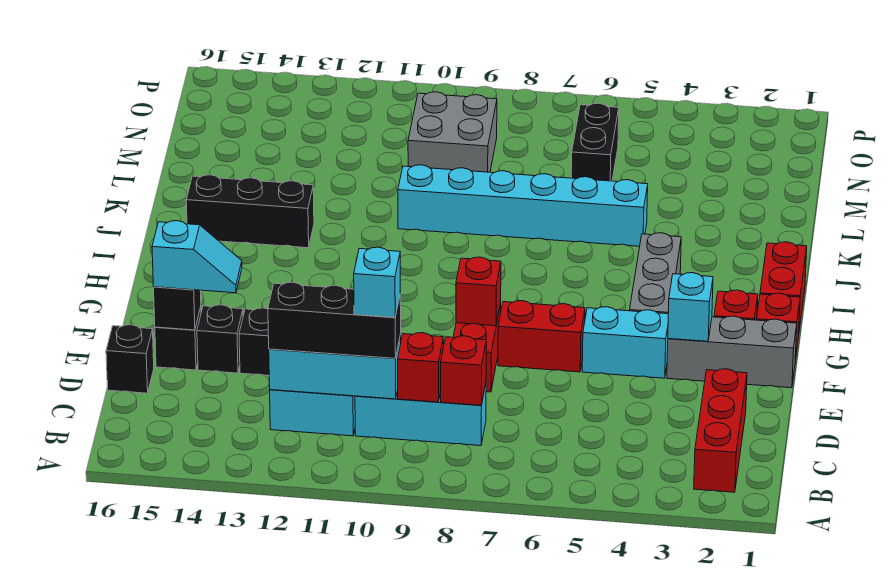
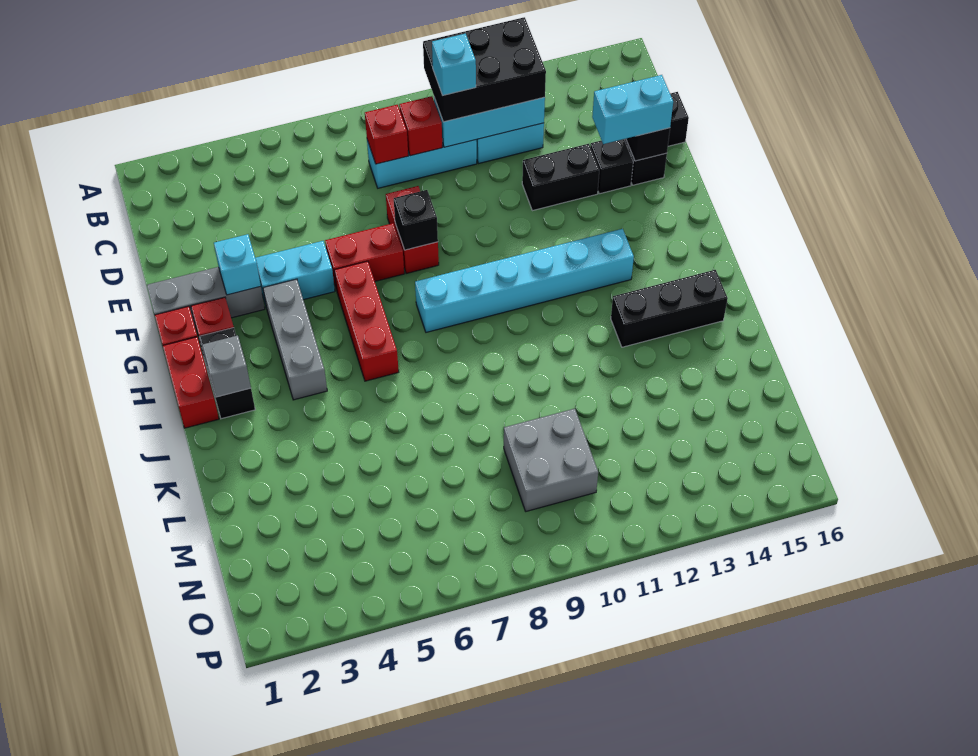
red brick B2:D2 level 1 -> red brick G6:I6 level 1
black brick C10:C12 level 3 -> black brick B10:C12 level 3
cyan slope E14:E15 level 3 top 15 -> cyan brick E14:E15 level 3
red brick F8 level 2 -> black brick F8 level 2
none -> grey brick I2 level 2
cyan brick K5:K10 level 1 -> cyan brick H8:H13 level 1
black brick M6:N6 level 1 -> black brick H2:I2 level 1

